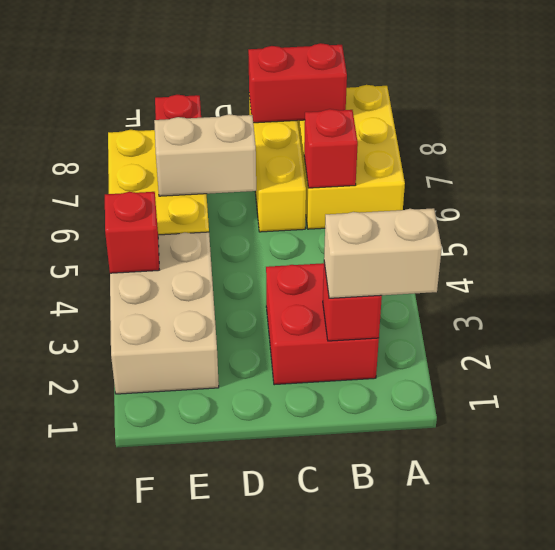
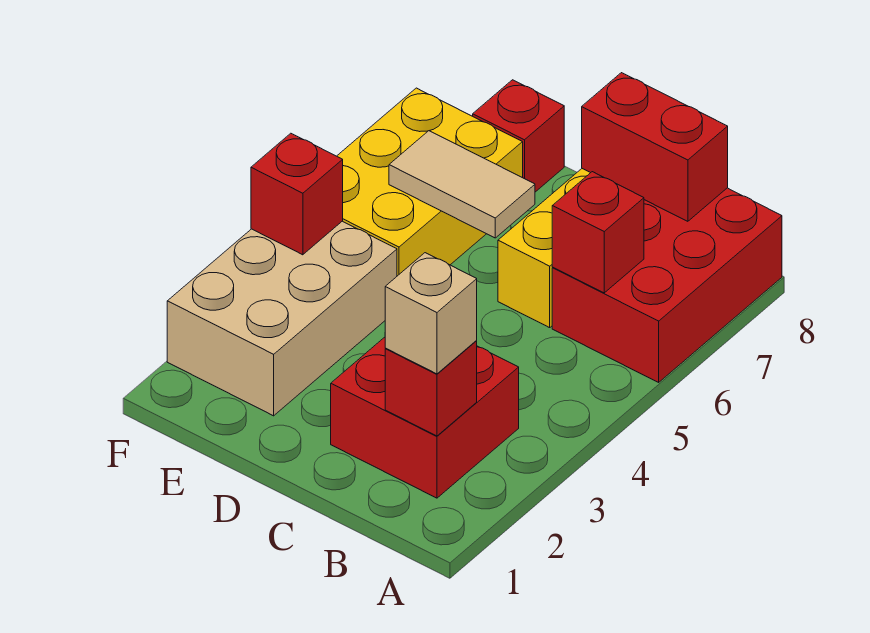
tan brick A2:B2 level 3 -> tan brick B2 level 3
yellow brick A6:B8 level 1 -> red brick A6:B8 level 1
tan brick D6:E6 level 2 -> tan tile D6:E6 level 2

